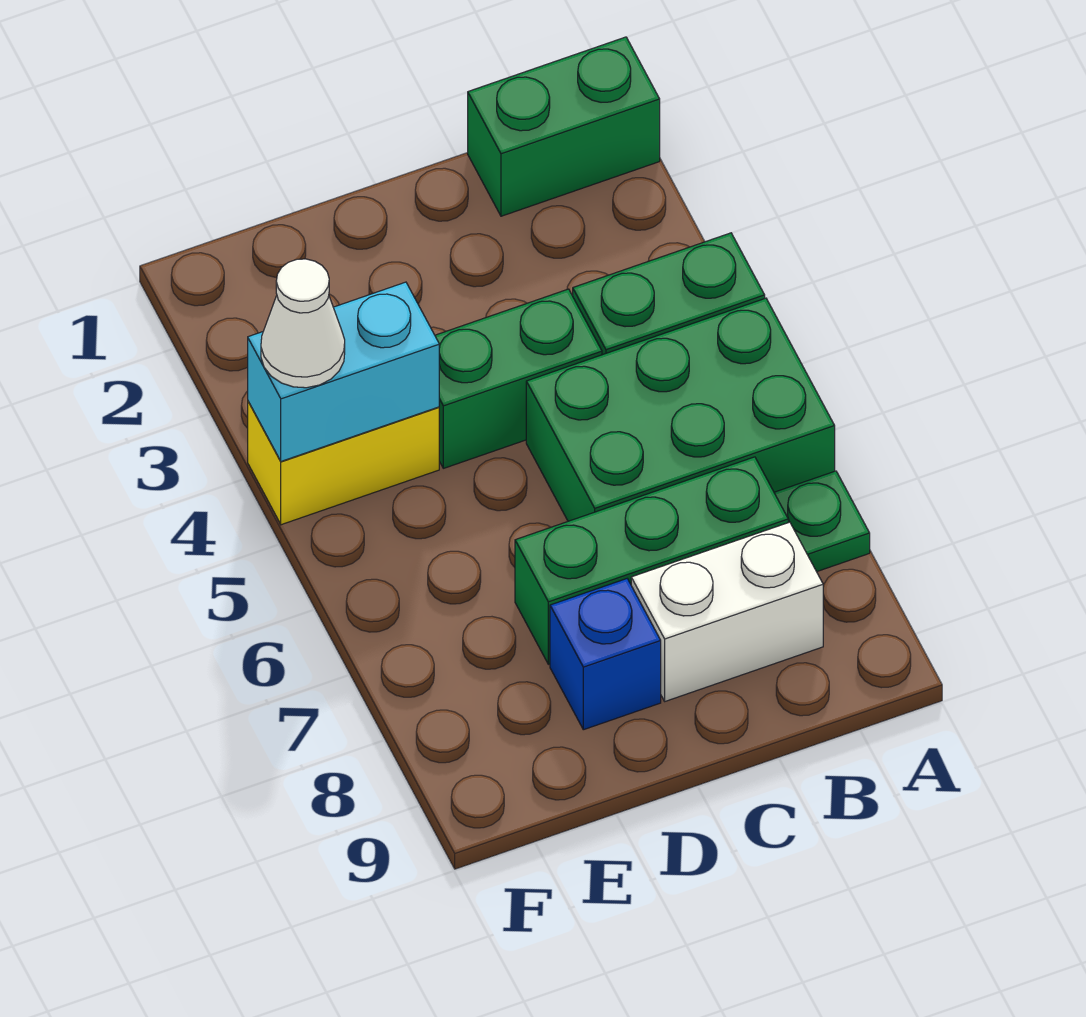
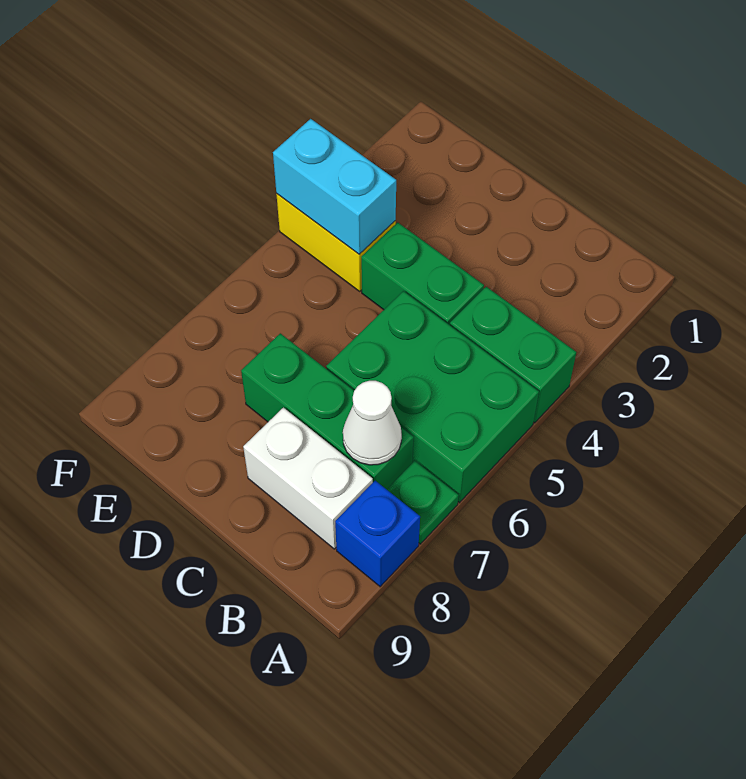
green brick A1:B1 level 1 -> none
blue brick D8 level 1 -> blue brick A8 level 1
white cone F4 level 3 -> white cone B7 level 2

